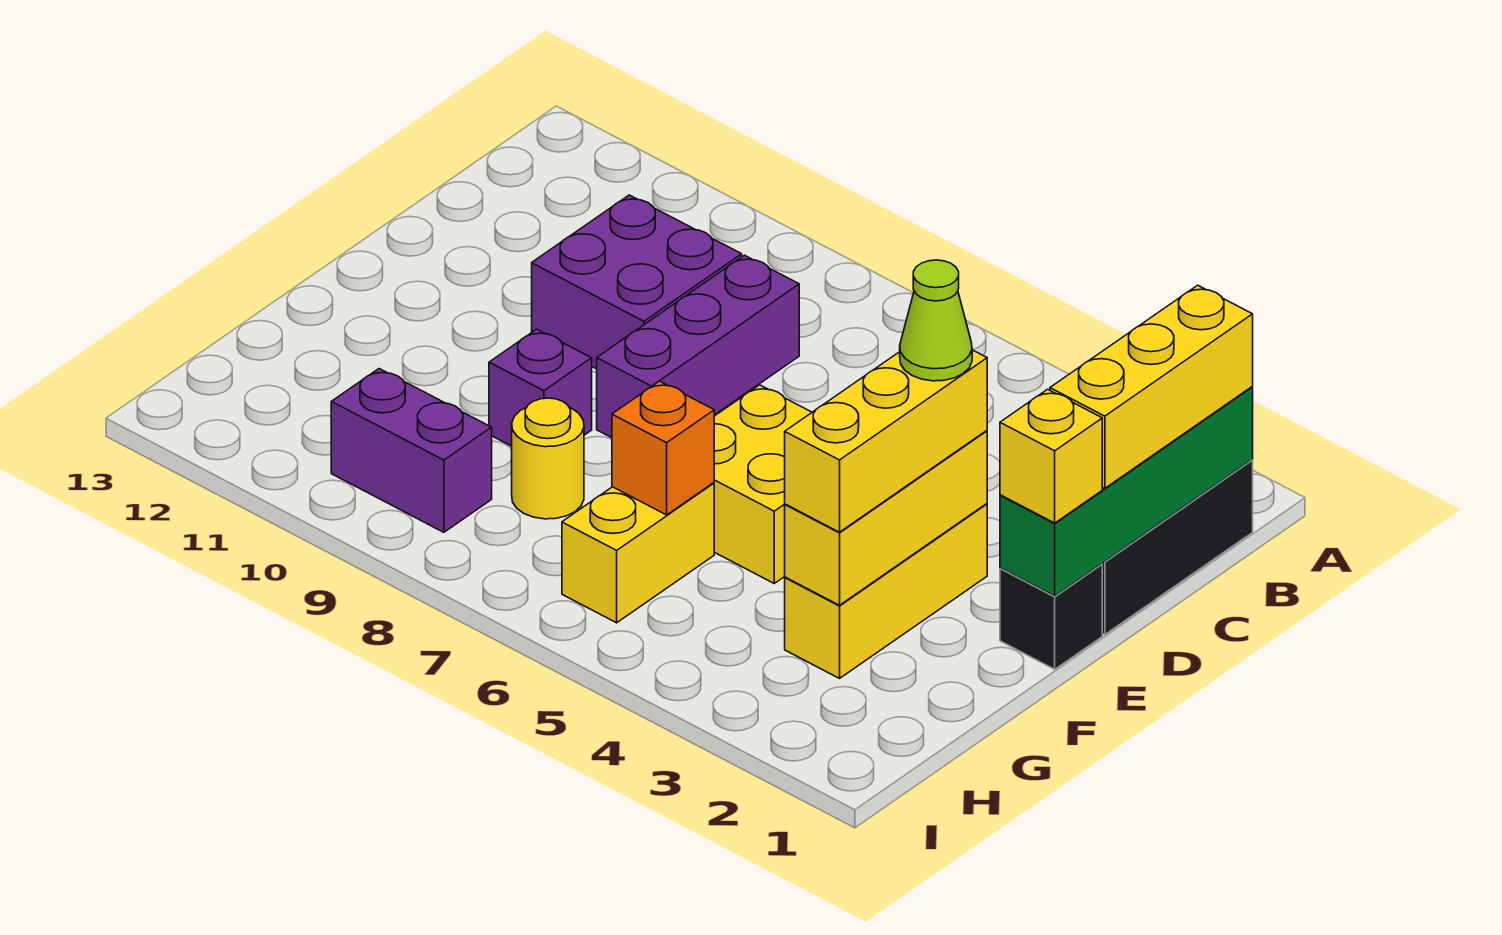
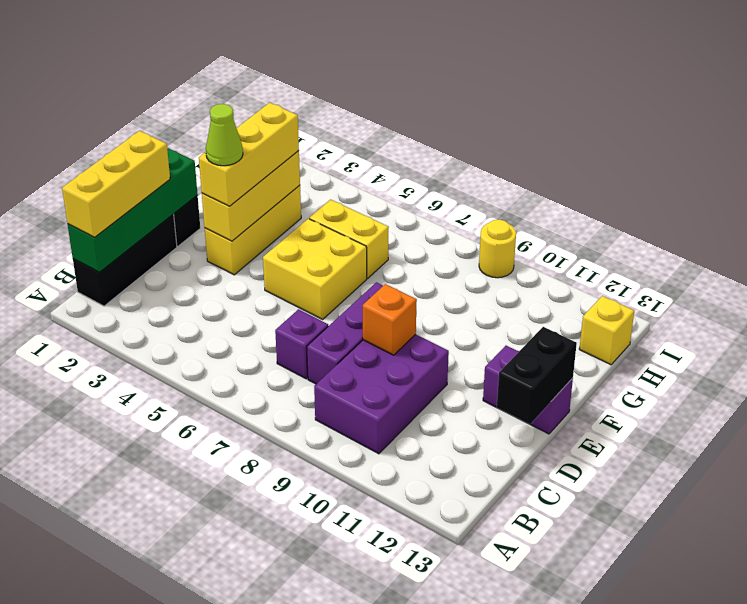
purple brick C9:D10 level 1 -> purple brick B9:D10 level 1
none -> black brick D13:E13 level 2
yellow brick E1 level 3 -> yellow brick H13 level 1
purple brick F9 level 1 -> purple brick C7 level 1
yellow brick G6:H6 level 1 -> yellow brick G5:G6 level 1
orange brick G6 level 2 -> orange brick D9 level 2
yellow round brick G8 level 1 -> yellow round brick I9 level 1
purple brick H9:H10 level 1 -> purple brick E12:E13 level 1

